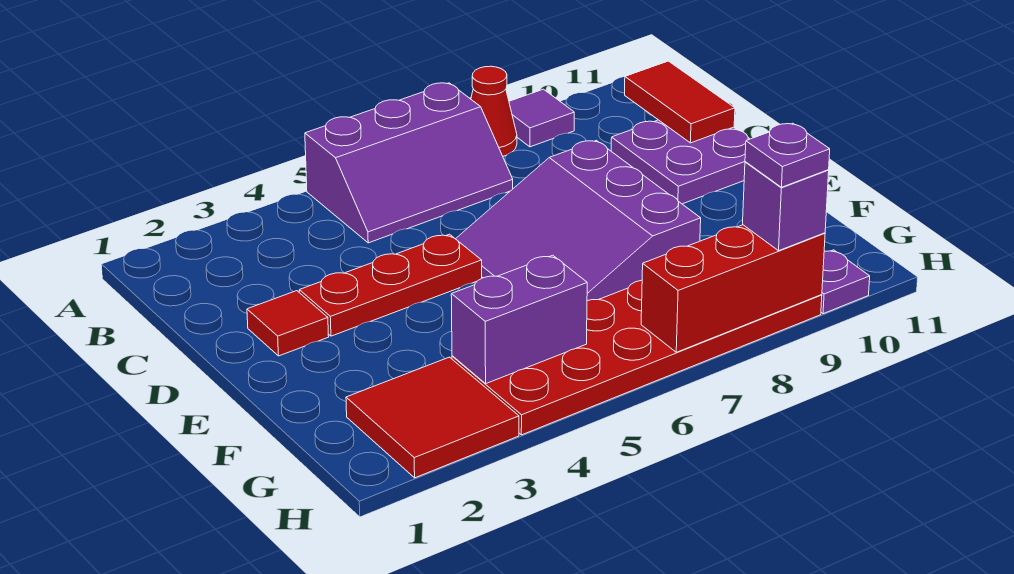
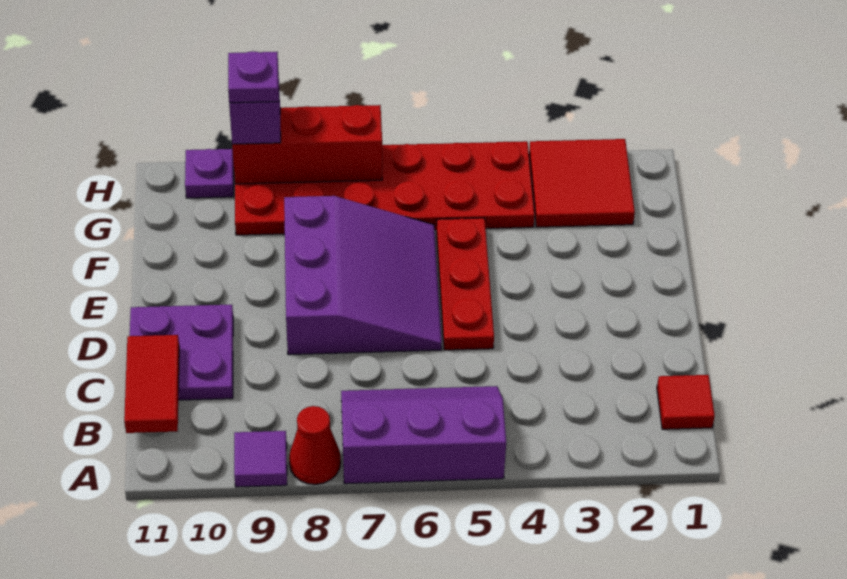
red tile D2 level 1 -> red tile B1 level 1
red plate D3:D5 level 1 -> red plate D5:F5 level 1
purple brick G4:G5 level 2 -> none

